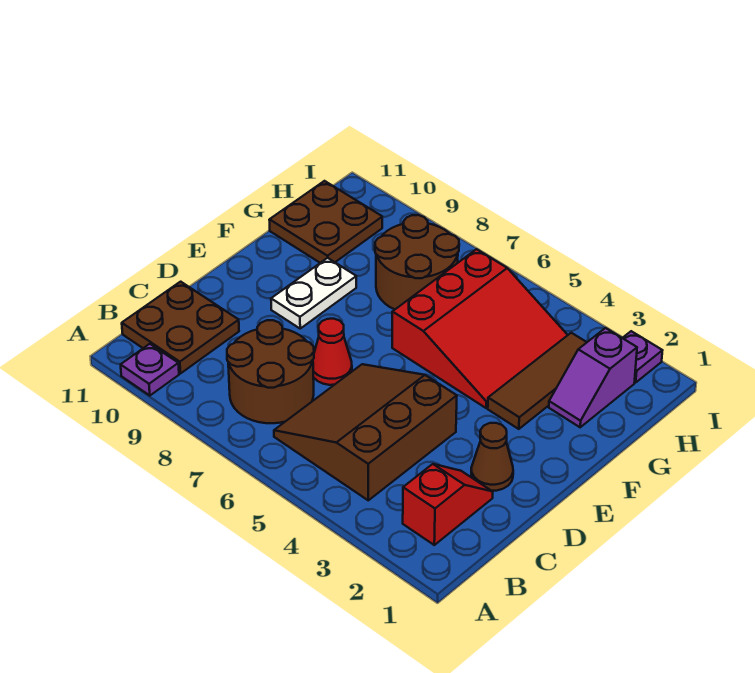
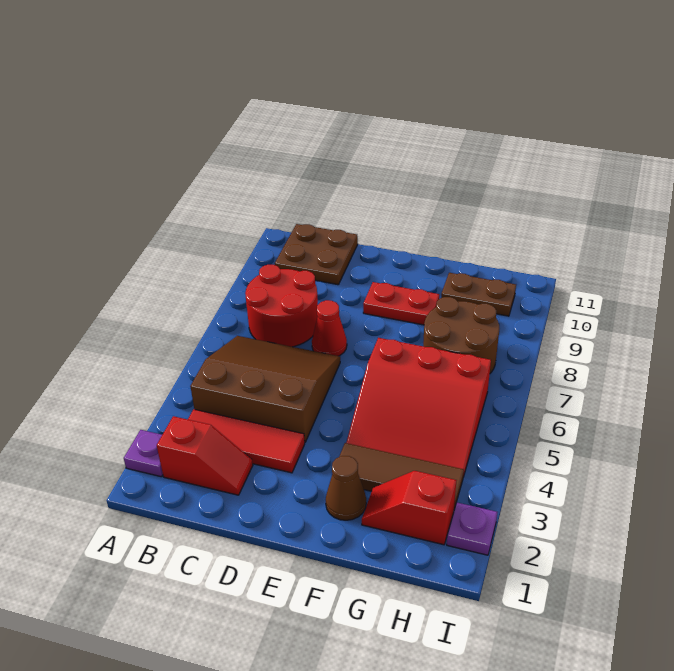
purple plate A10 level 1 -> purple plate A2 level 1
none -> red tile B3:D3 level 1
brown round brick B7:C8 level 1 -> red round brick B7:C8 level 1
brown cone D2 level 1 -> brown cone F2 level 1
white plate E9:F9 level 1 -> red plate E9:F9 level 1
purple slope G2:H2 level 1 top H -> red slope G2:H2 level 1 top H
brown plate G10:H11 level 1 -> brown plate G10:H10 level 1

